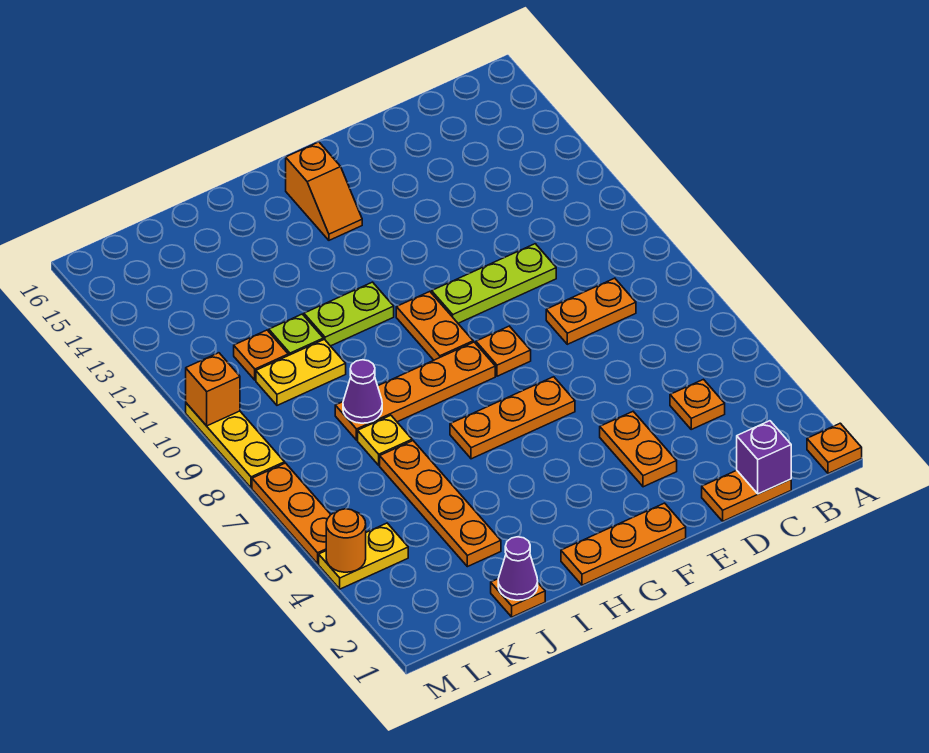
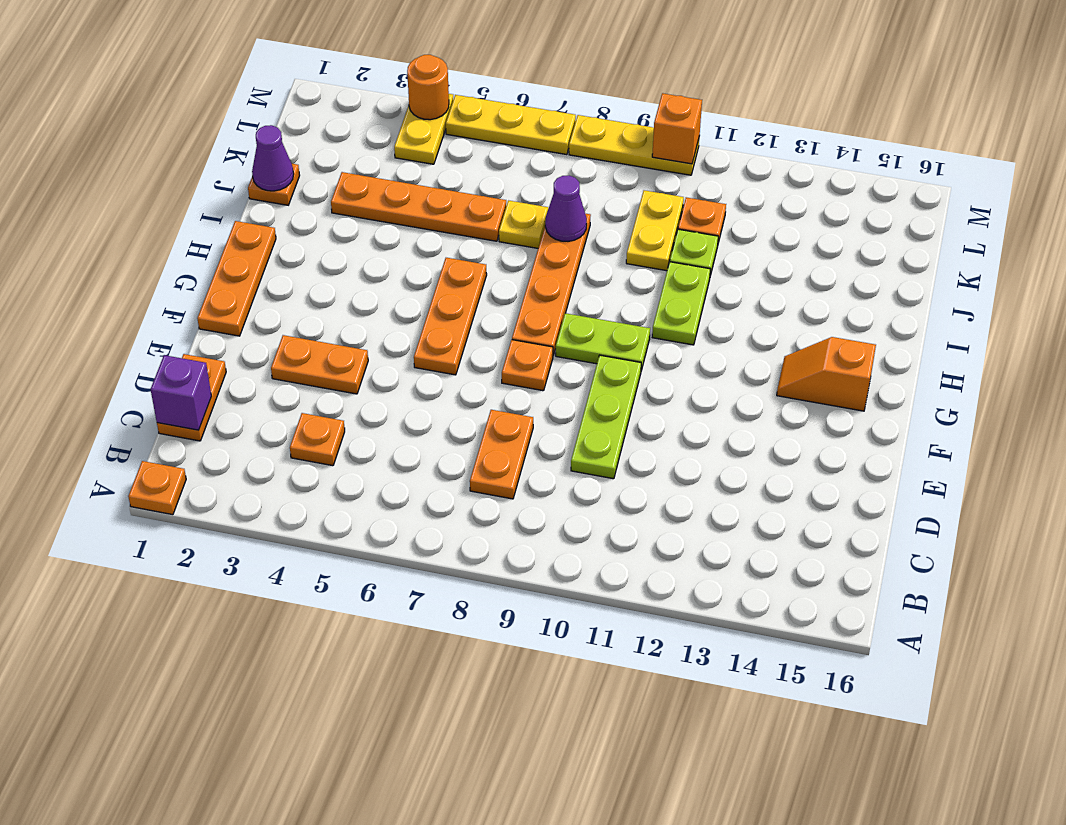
orange plate G9:G10 level 1 -> lime plate G9:G10 level 1
orange plate M5:M7 level 1 -> yellow plate M5:M7 level 1

